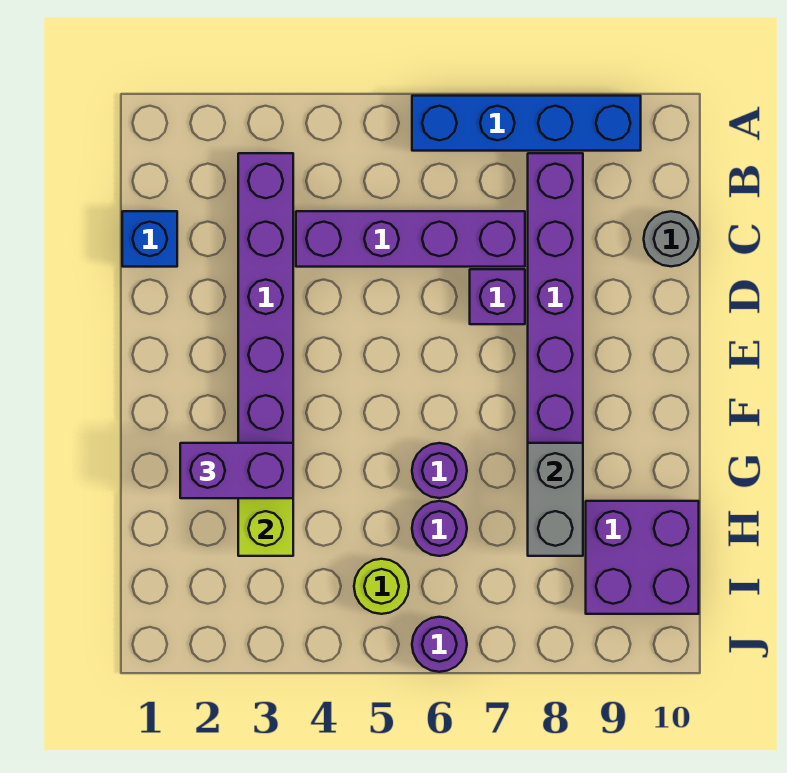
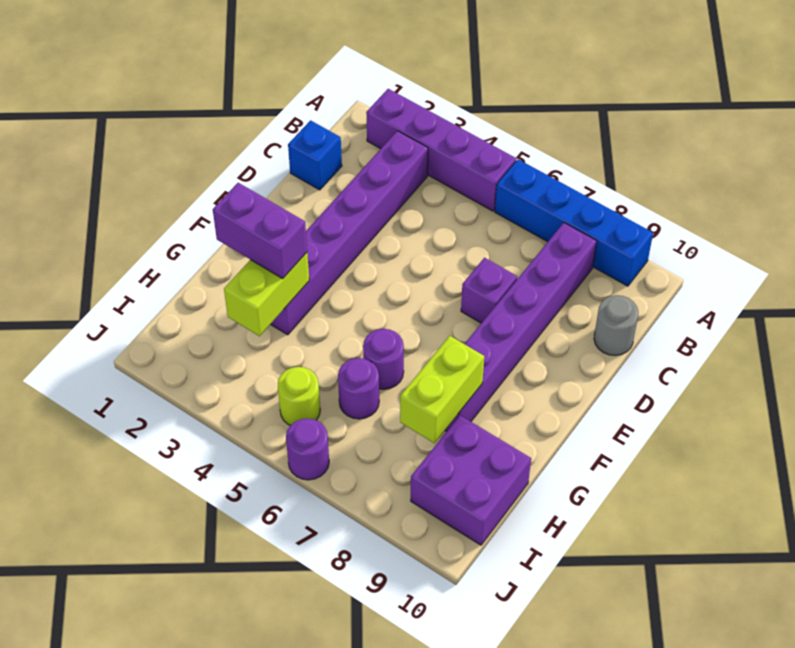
purple brick C4:C7 level 1 -> purple brick A2:A5 level 1
grey brick G8:H8 level 2 -> lime brick G8:H8 level 2

